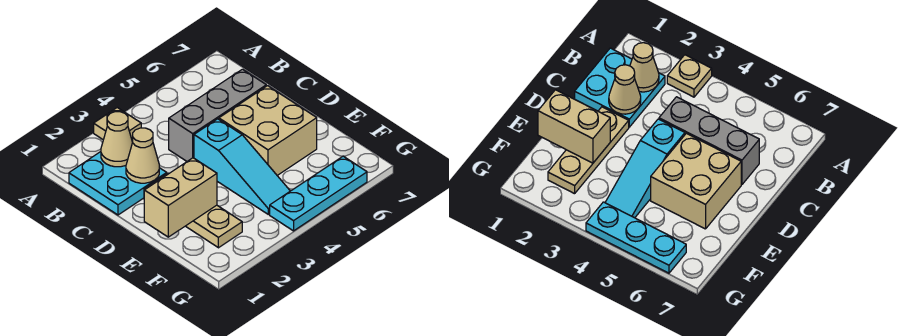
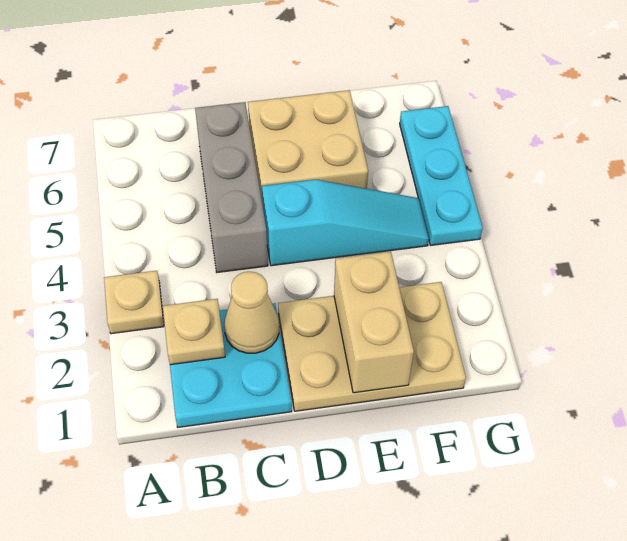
tan cone B2 level 2 -> tan plate B2 level 2
tan plate D2:F2 level 1 -> tan plate D1:F2 level 1

